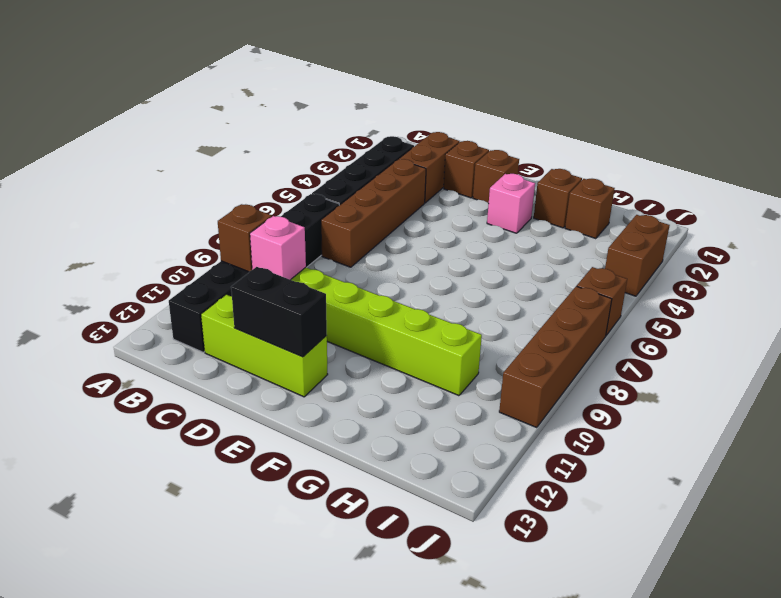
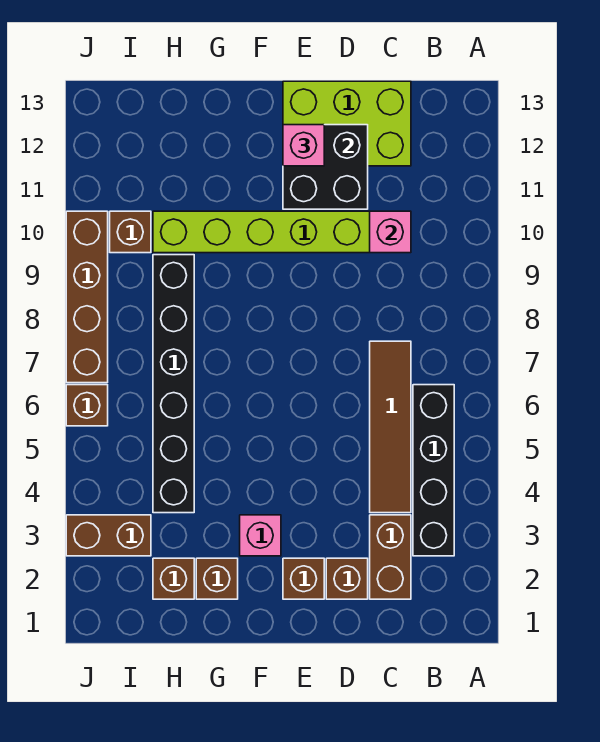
black brick B7:B12 level 1 -> black brick H4:H9 level 1
brown brick B10 level 2 -> brown brick I10 level 1
brown brick C4:C7 level 1 -> brown tile C4:C7 level 1
lime brick C12:E12 level 1 -> lime brick C12:E13 level 1
black brick D12:E12 level 2 -> black brick D11:E12 level 2
none -> pink brick E12 level 3
brown brick J3:J4 level 1 -> brown brick I3:J3 level 1

